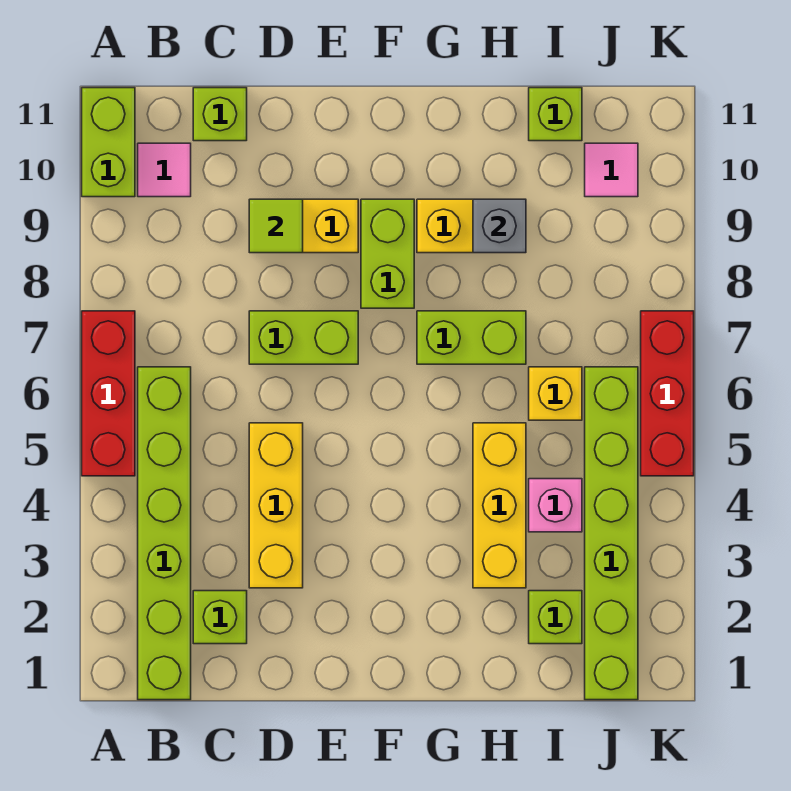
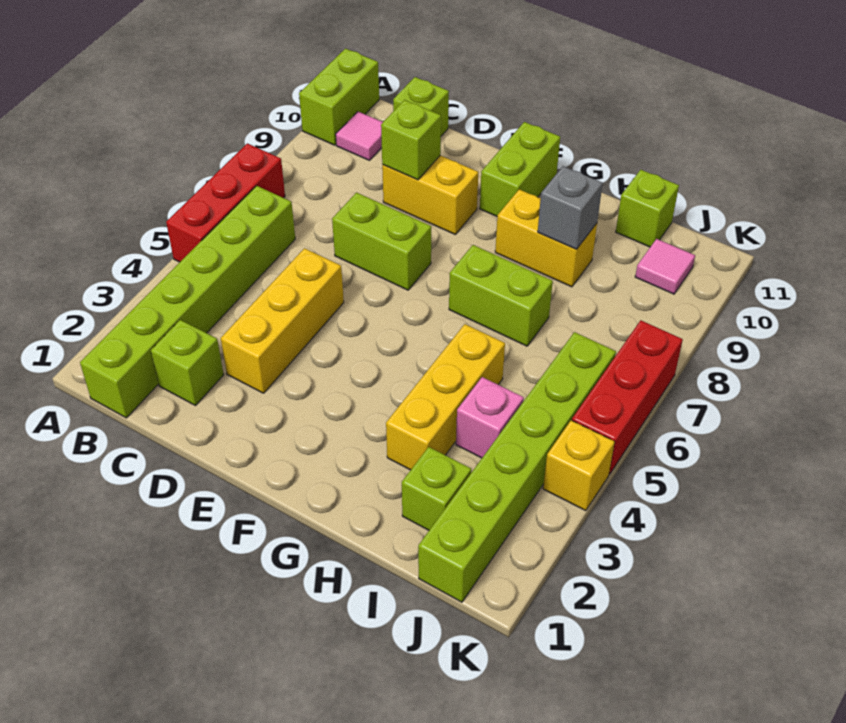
lime tile D9 level 2 -> lime brick D9 level 2
lime brick F8:F9 level 1 -> lime brick F10:F11 level 1
yellow brick I6 level 1 -> yellow brick K4 level 1

